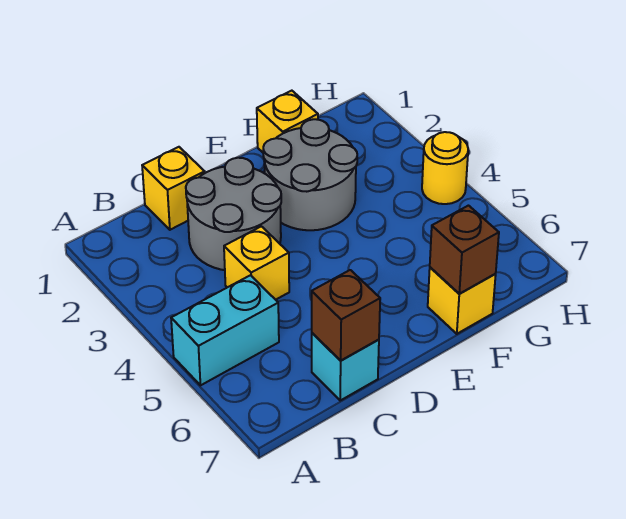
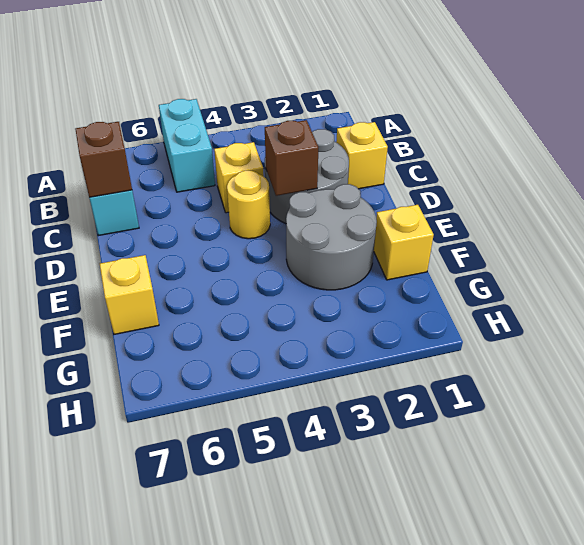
brown brick F7 level 2 -> brown brick D3 level 2
yellow round brick H4 level 1 -> yellow round brick D4 level 1

